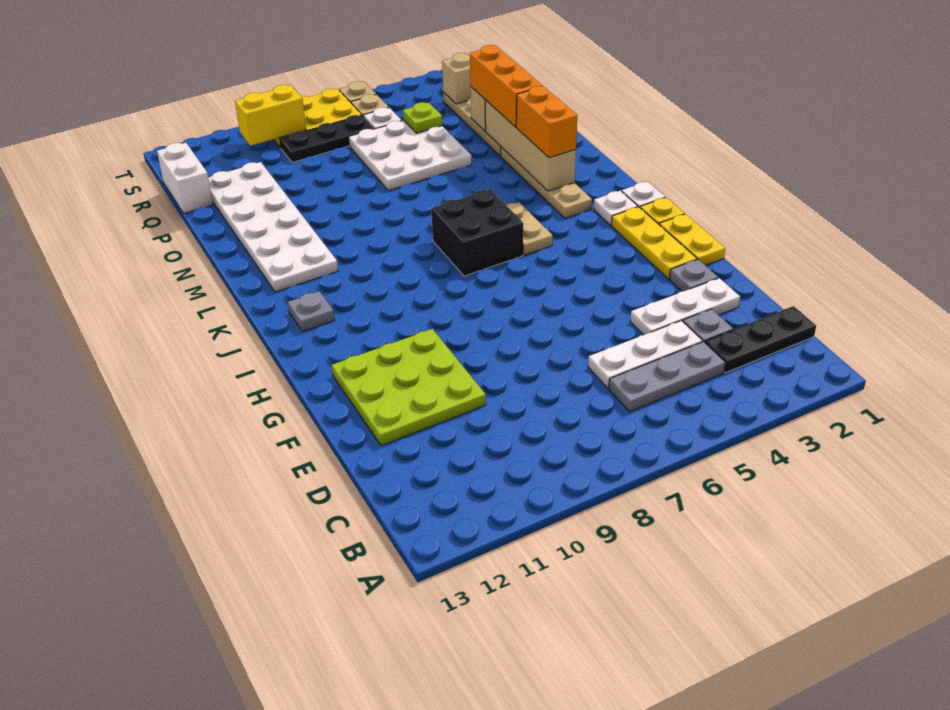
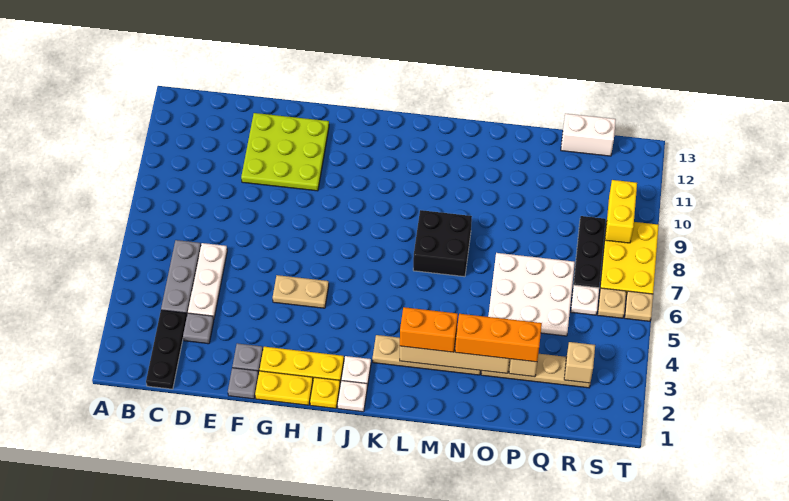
white plate E2:E4 level 1 -> none
tan plate J5:K5 level 1 -> tan plate G5:H5 level 1
black brick J6:K7 level 1 -> black brick L7:M8 level 1
grey plate J12 level 1 -> grey plate F1 level 1
white plate L11:Q12 level 1 -> none
lime plate Q5 level 2 -> none

